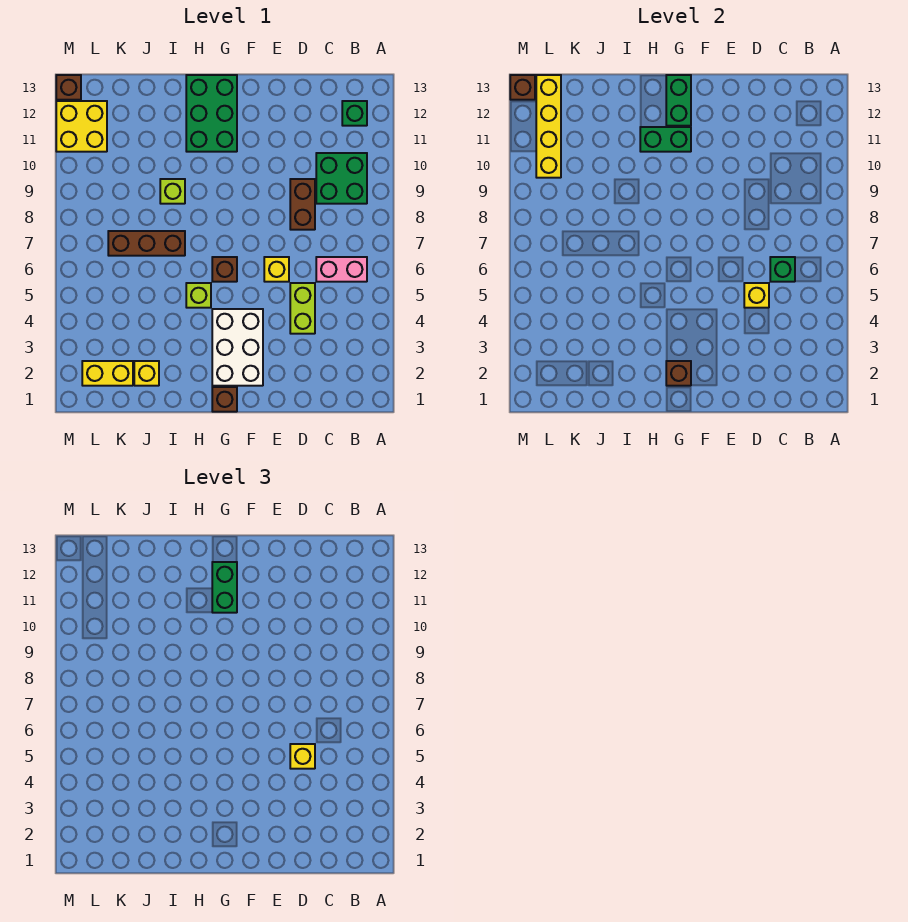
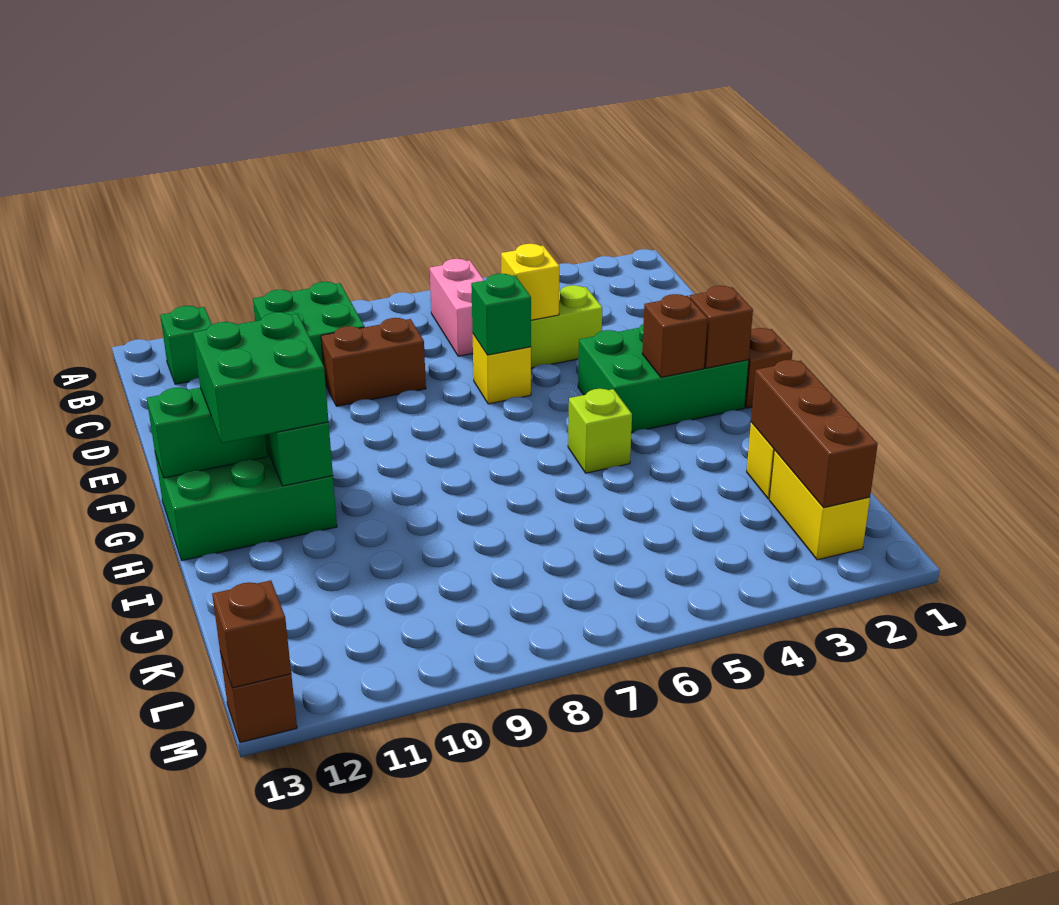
green brick C6 level 2 -> green brick E6 level 2
yellow brick D5 level 3 -> none
white brick F2:G4 level 1 -> green brick F2:G4 level 1
brown brick G6 level 1 -> brown brick G3 level 2
green brick G11:G12 level 3 -> green brick G11:H12 level 3
brown brick I7:K7 level 1 -> brown brick J2:L2 level 2
lime brick I9 level 1 -> none
yellow brick L10:L13 level 2 -> none
yellow brick L11:M12 level 1 -> none

